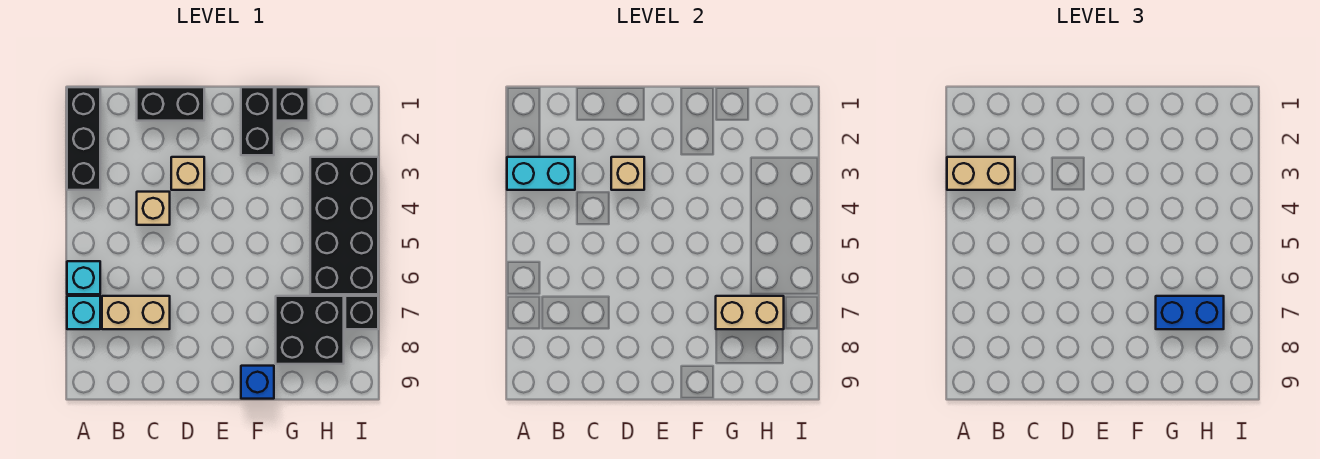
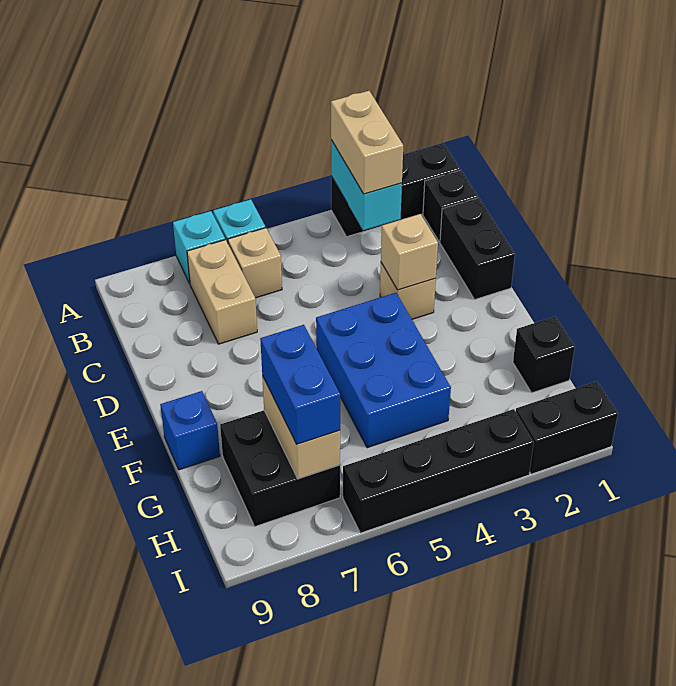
tan brick C4 level 1 -> tan brick B6 level 1
none -> blue brick E4:G5 level 1
black brick F1:F2 level 1 -> black brick I1:I2 level 1
black brick H3:I6 level 1 -> black brick I3:I6 level 1
black brick I7 level 1 -> black brick B1 level 1

